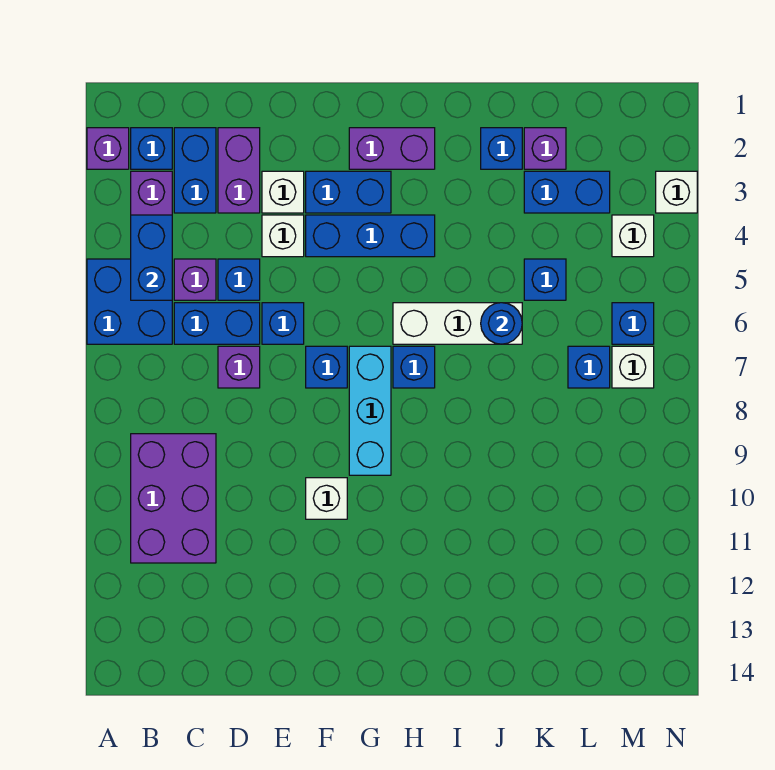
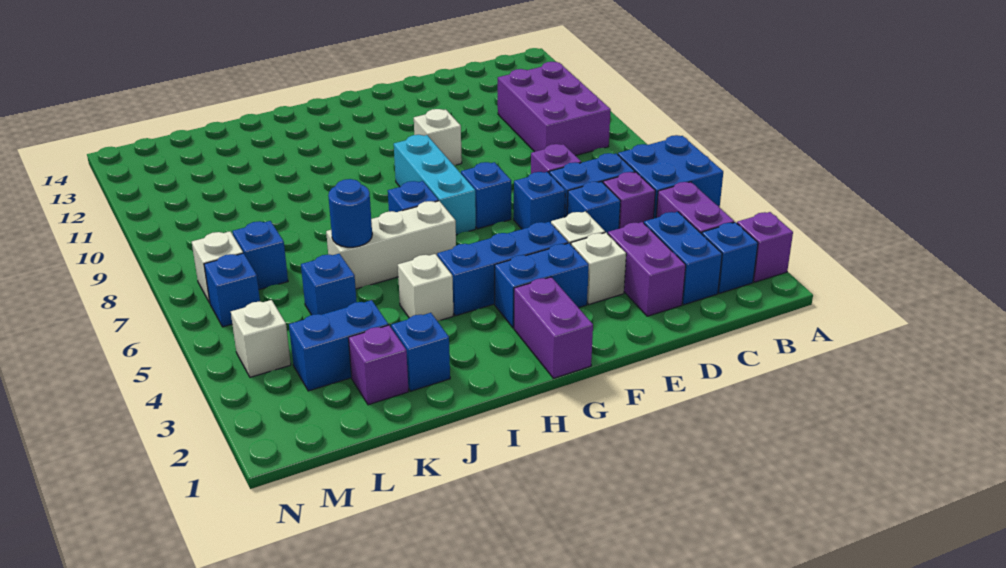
blue brick B4:B5 level 2 -> none
purple brick G2:H2 level 1 -> purple brick G1:G2 level 1
white brick N3 level 1 -> white brick I4 level 1

